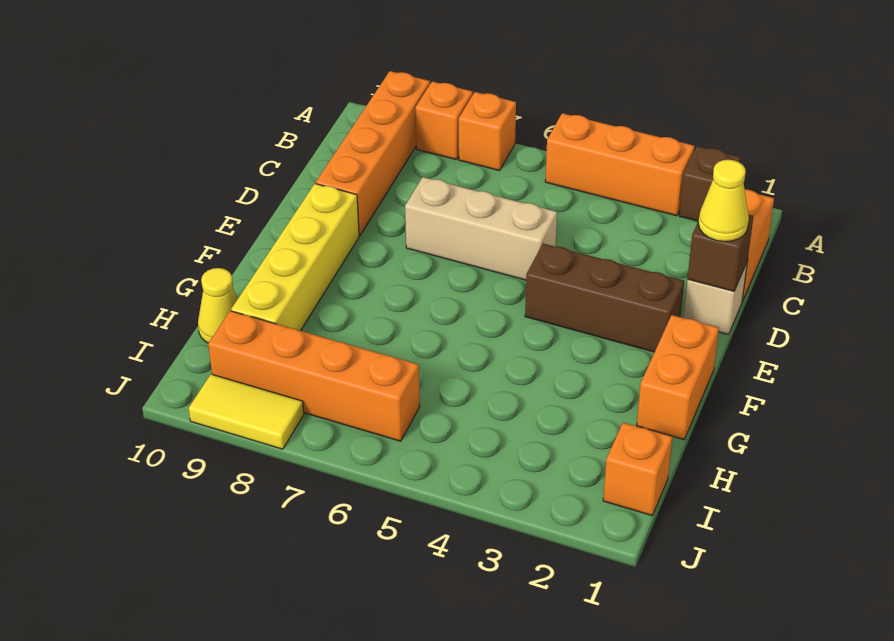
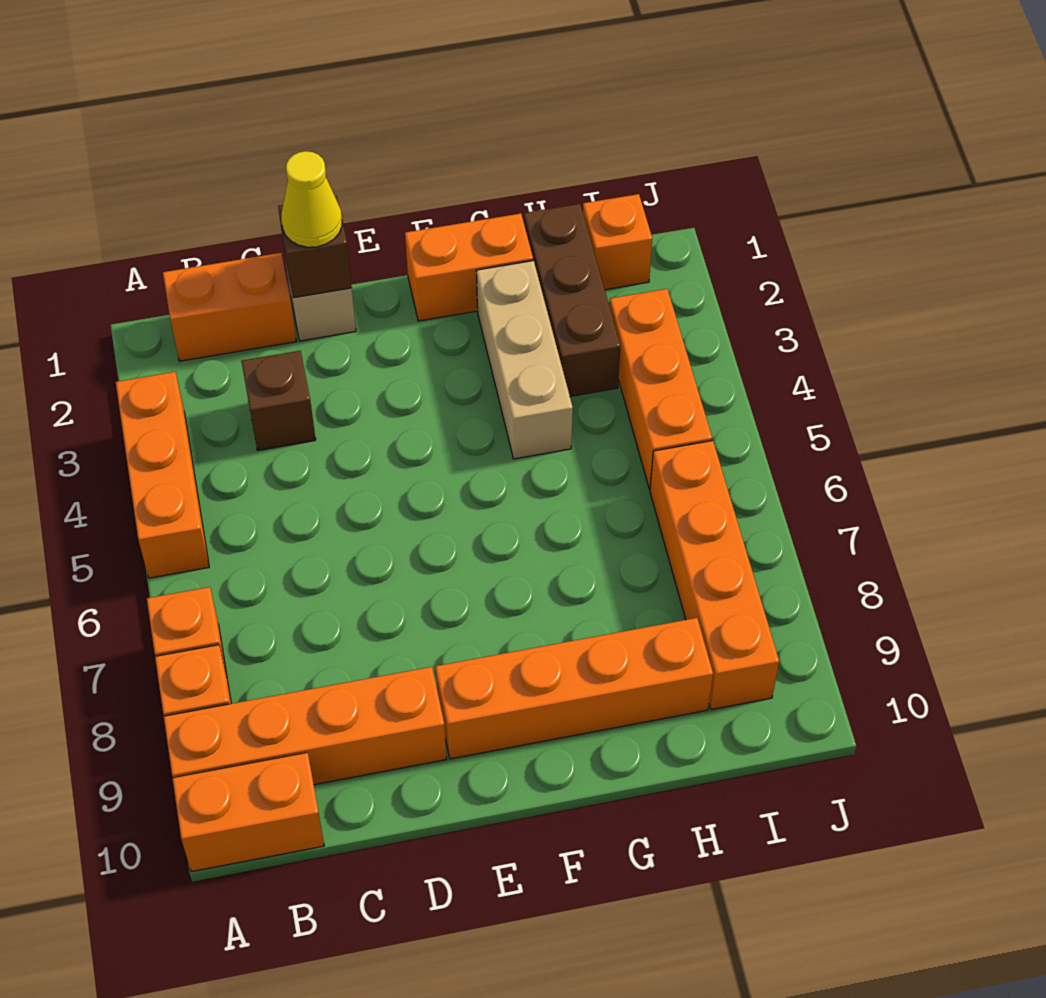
brown brick A2 level 1 -> brown brick C3 level 1
none -> orange brick A10:B10 level 1
tan brick D5:D7 level 1 -> tan brick G2:G4 level 1
brown brick E2:E4 level 1 -> brown brick H1:H3 level 1
yellow brick E9:H9 level 1 -> orange brick E9:H9 level 1
yellow cone H10 level 1 -> none
none -> orange brick I3:I5 level 1
yellow tile J8:J9 level 1 -> none

